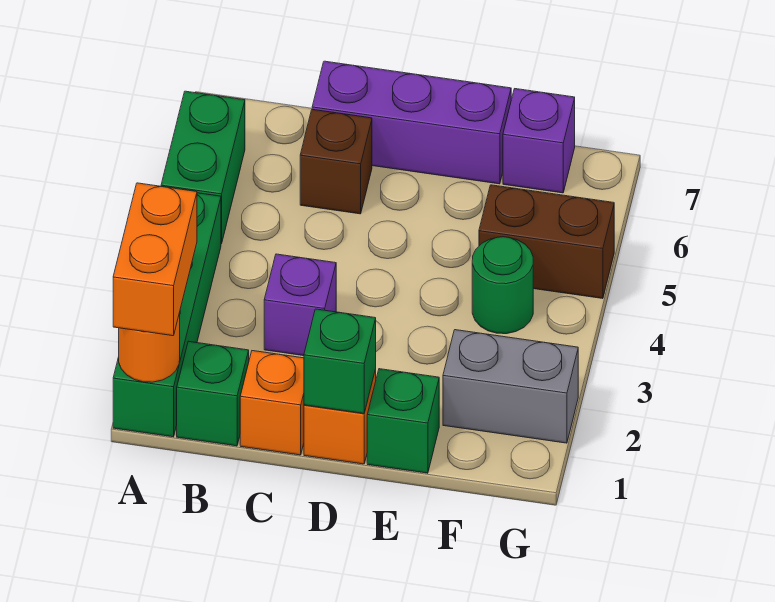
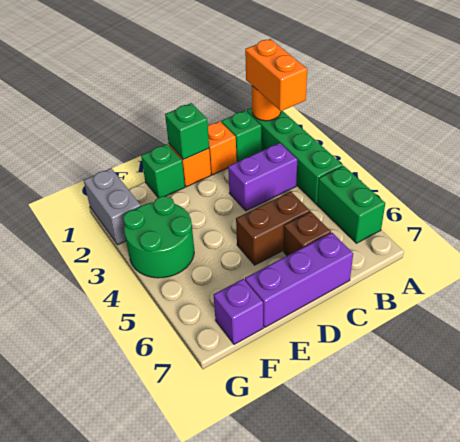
purple brick C3 level 1 -> purple brick B3:C3 level 1
grey brick F2:G2 level 1 -> grey brick G1:G2 level 1
green round brick F4 level 1 -> green round brick F3:G4 level 1
brown brick F5:G5 level 1 -> brown brick C5:D5 level 1

